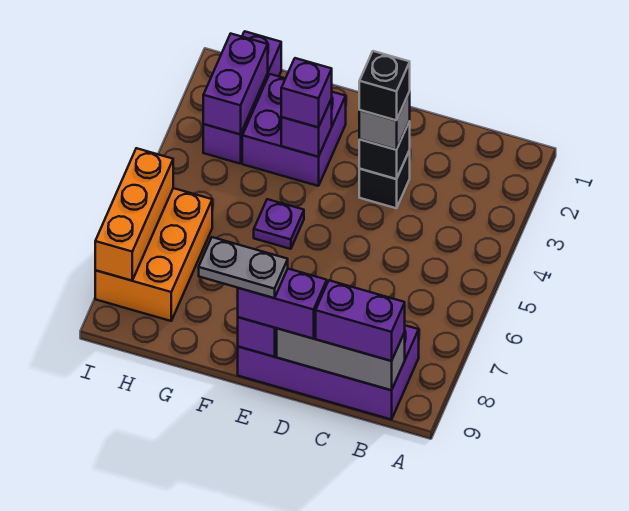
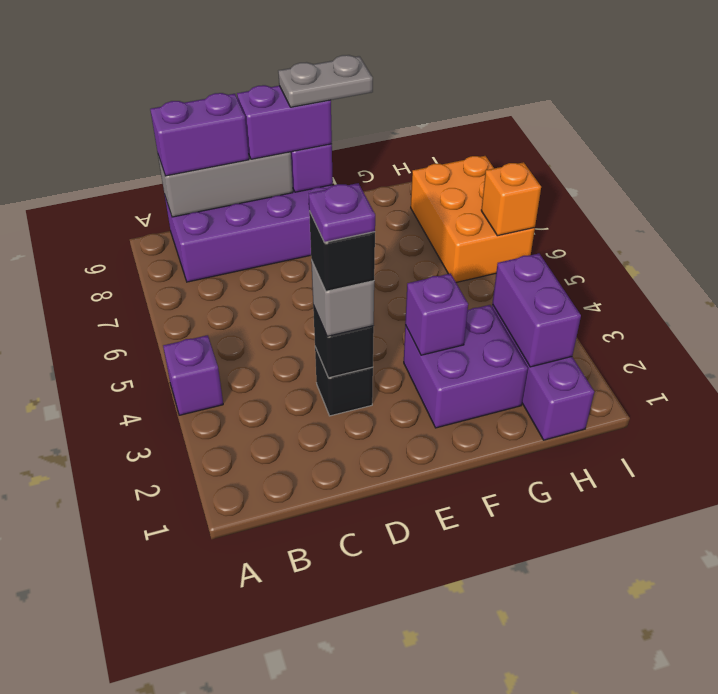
purple brick F3 level 3 -> purple brick A4 level 1
purple plate F5 level 1 -> purple plate D3 level 5
orange brick I6:I8 level 2 -> orange brick I6 level 2

